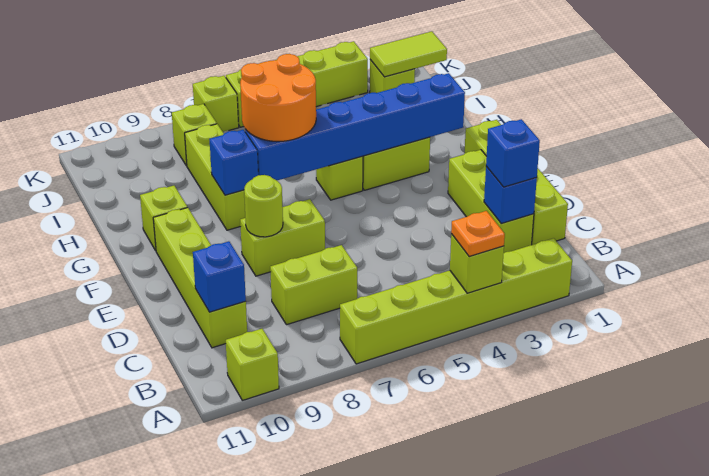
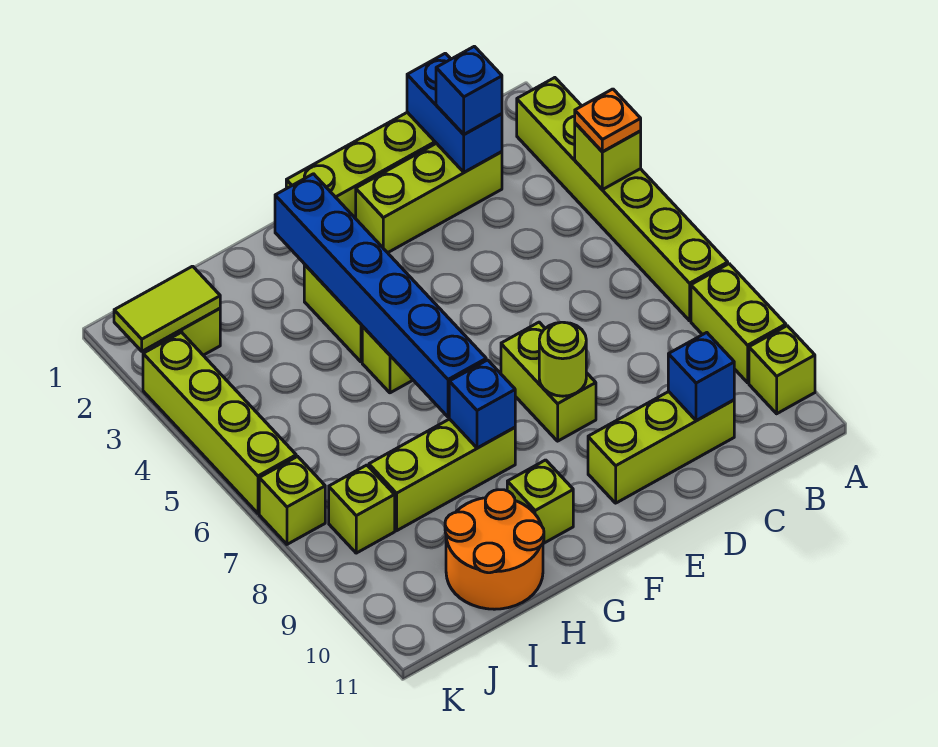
blue brick C2 level 2 -> blue brick C1:C2 level 2
lime brick C7:C8 level 1 -> lime brick A8:A9 level 1
lime brick C10:F10 level 1 -> lime brick C10:E10 level 1
orange round brick G6:H7 level 3 -> orange round brick H10:I11 level 1
lime tile J1:J2 level 2 -> lime tile J2:K2 level 2

